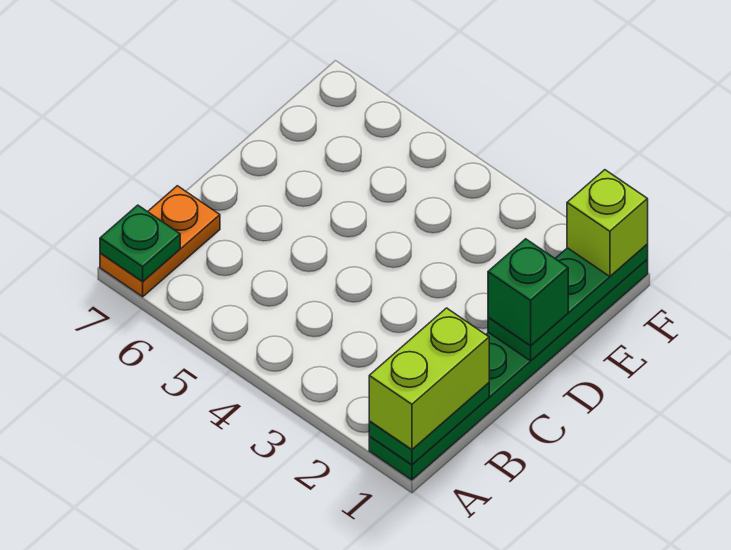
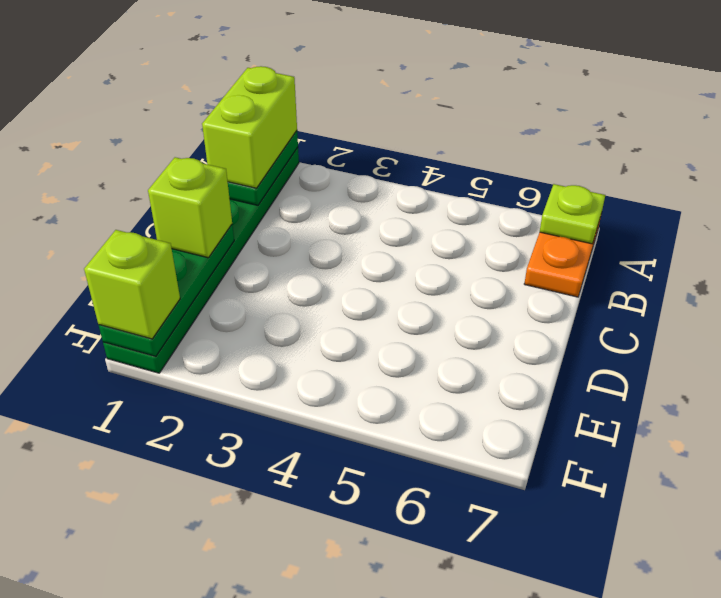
green plate A7 level 2 -> lime plate A7 level 2
green brick D1 level 3 -> lime brick D1 level 3

